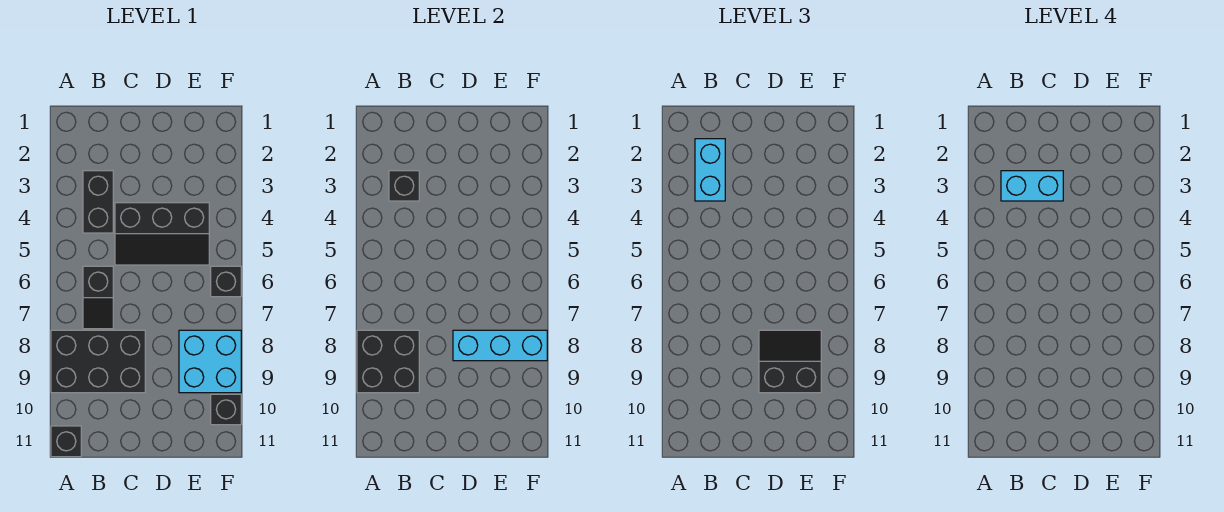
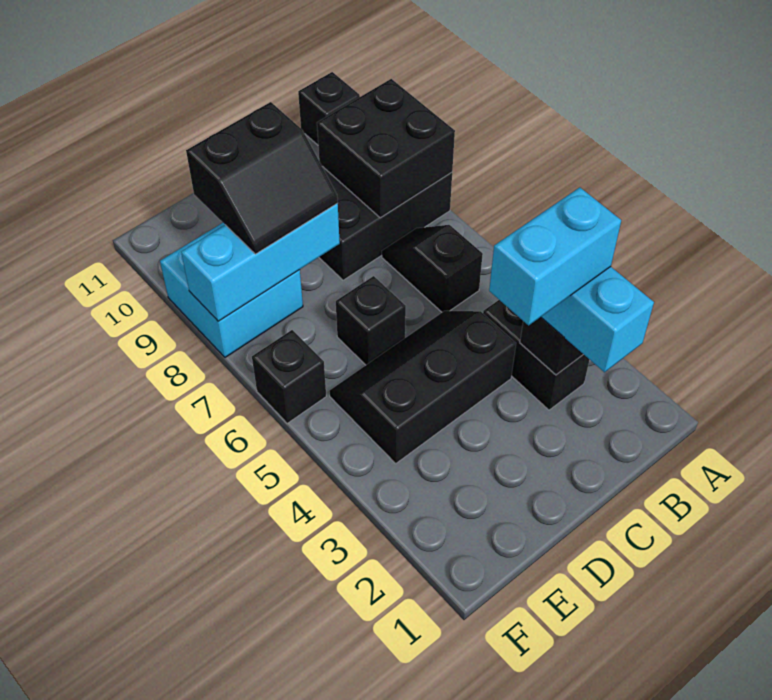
black brick F10 level 1 -> black brick D6 level 1

